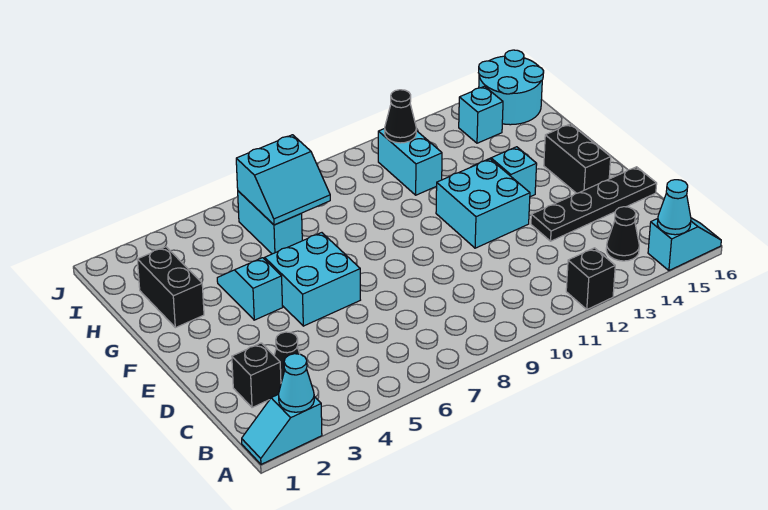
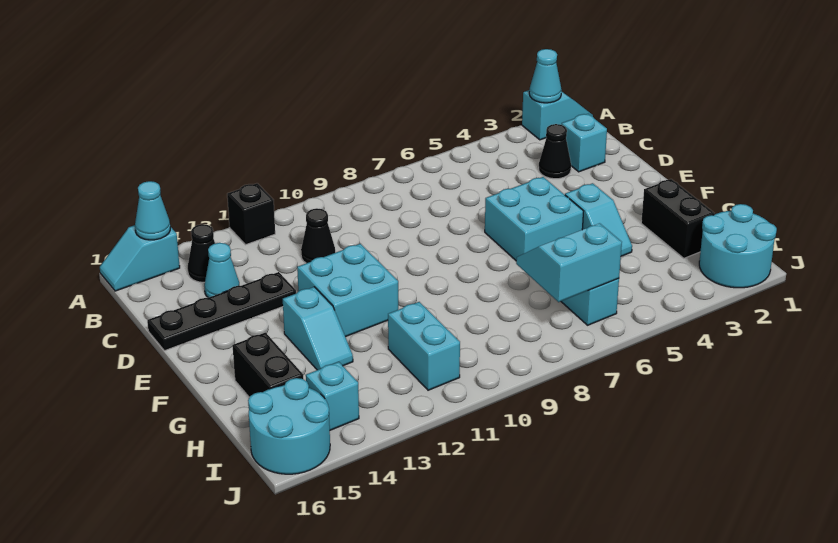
black brick C2 level 1 -> cyan brick C2 level 1
none -> cyan cone C14 level 1
black brick E15:F15 level 1 -> black brick G15:H15 level 1
none -> cyan round brick I1:J2 level 1
black cone I11 level 2 -> black cone C11 level 1

